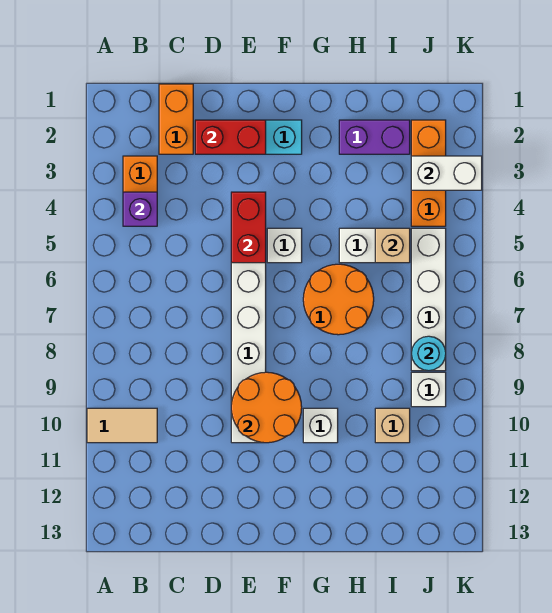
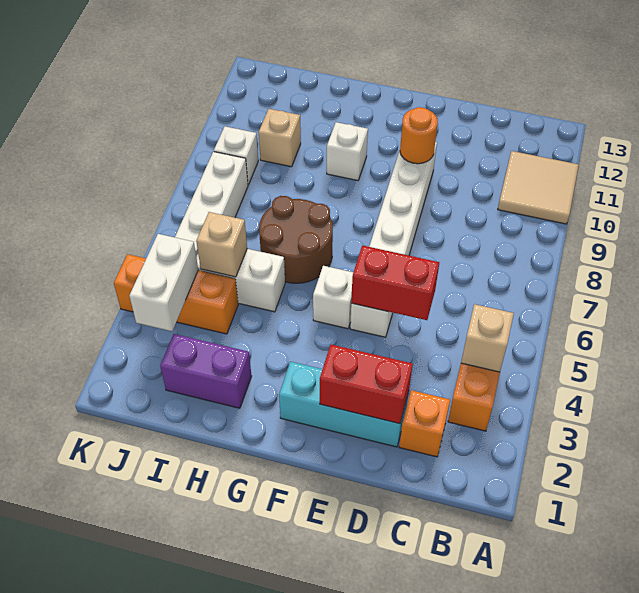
tan tile A10:B10 level 1 -> tan tile A10:B11 level 1
purple brick B4 level 2 -> tan brick B4 level 2
orange brick C1:C2 level 1 -> orange brick C2 level 1
red brick E4:E5 level 2 -> red brick D5:E5 level 2
orange round brick E9:F10 level 2 -> orange round brick E10 level 2
orange round brick G6:H7 level 1 -> brown round brick G6:H7 level 1
orange brick J2:J4 level 1 -> orange brick I4:K4 level 1
white brick J3:K3 level 2 -> white brick J3:J4 level 2
cyan round brick J8 level 2 -> none

